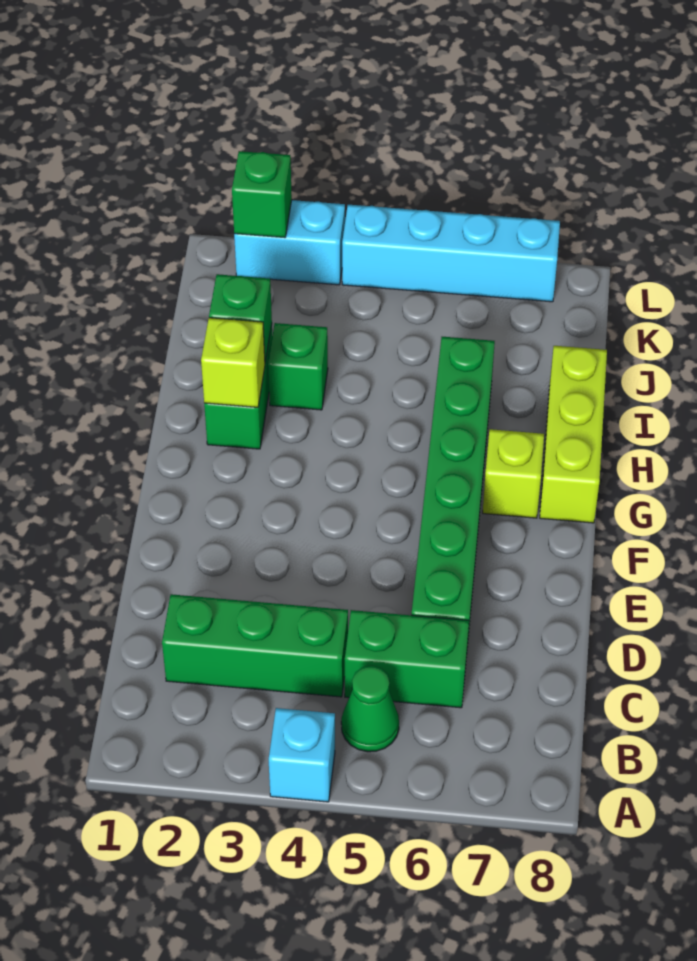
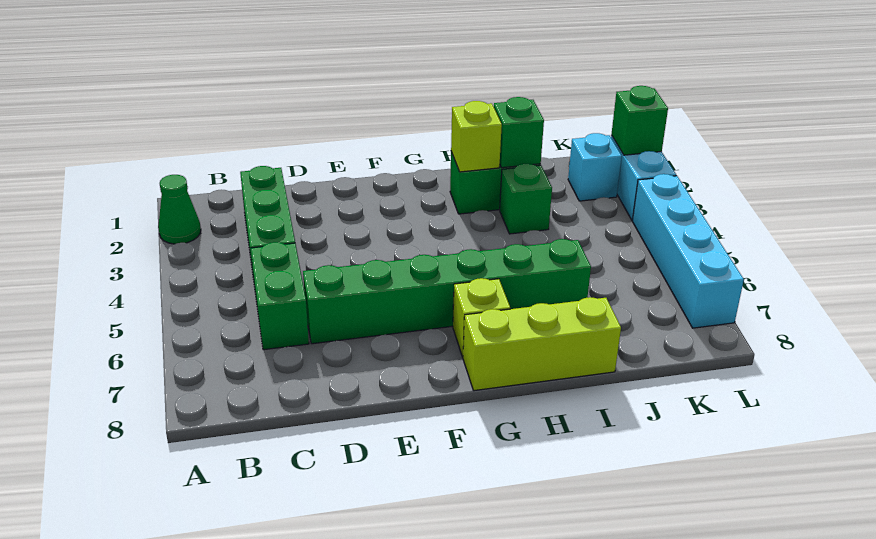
cyan brick A4 level 1 -> cyan brick K2 level 1
green cone B5 level 1 -> green cone A2 level 1

